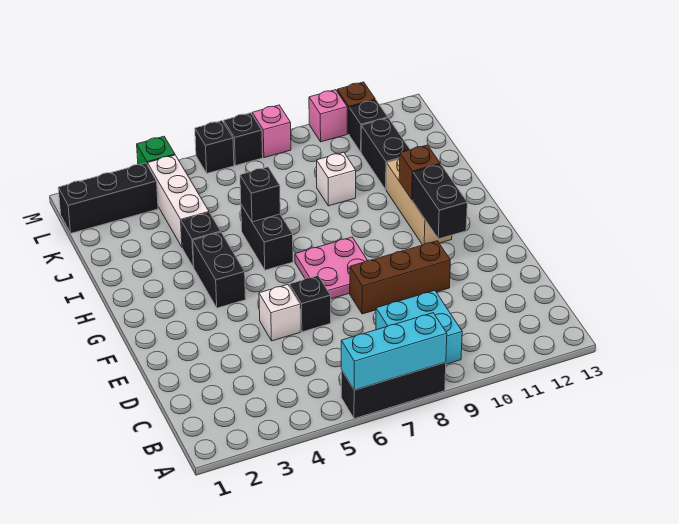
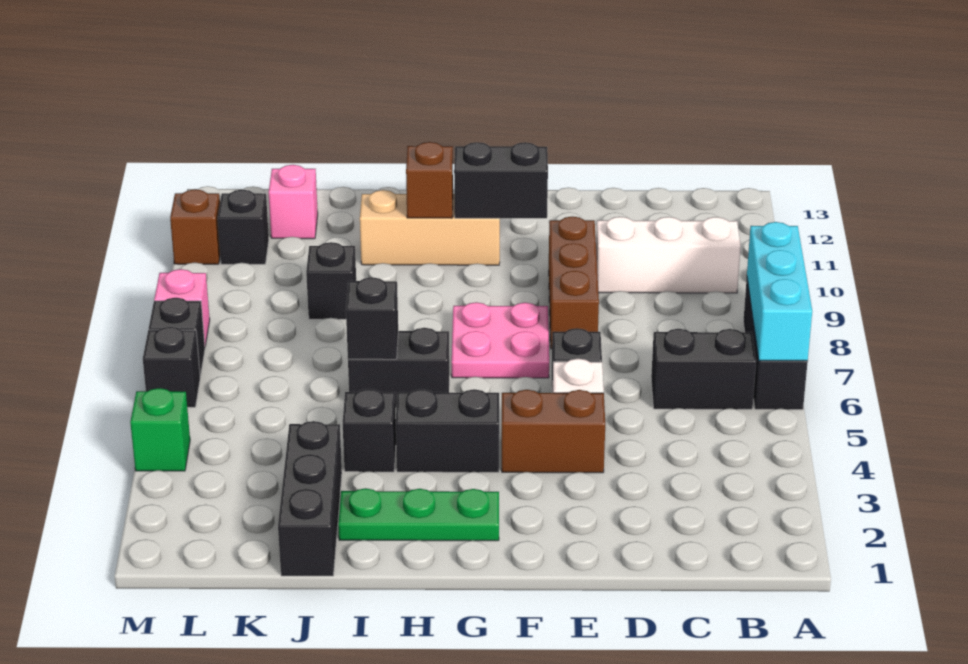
cyan brick B8:C9 level 1 -> none
none -> brown brick E4:F4 level 1
none -> green plate G2:I2 level 1
white brick J4:L4 level 1 -> white brick B10:D10 level 1
white brick J9 level 1 -> black brick J9 level 1
black brick J11:K11 level 1 -> black brick B6:C6 level 1
black brick L1:L3 level 1 -> black brick J1:J3 level 1
pink brick M10 level 1 -> pink brick K12 level 1

